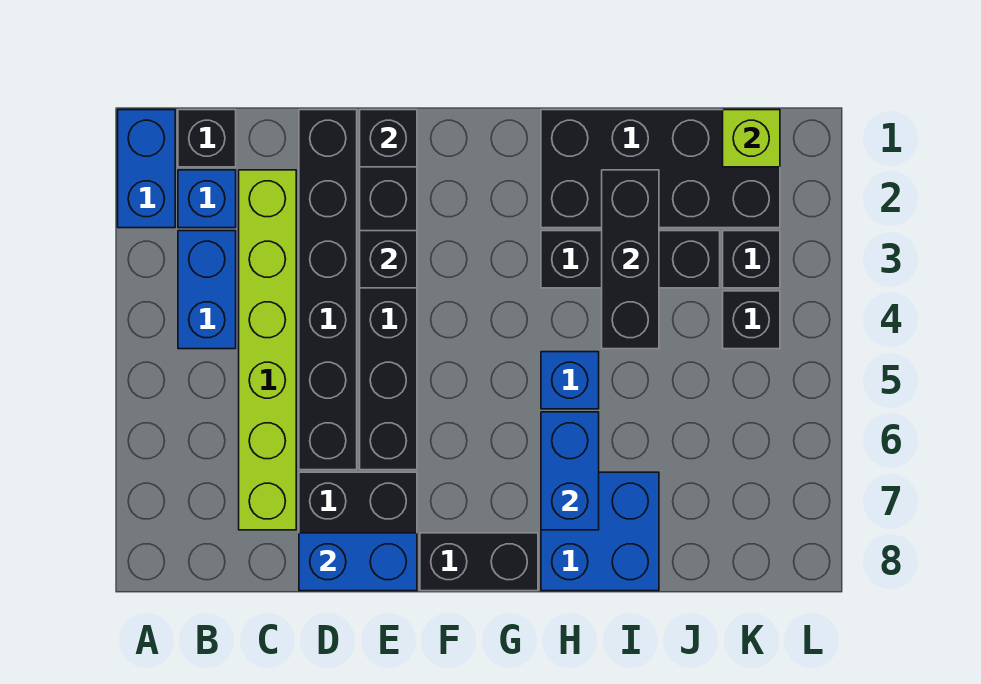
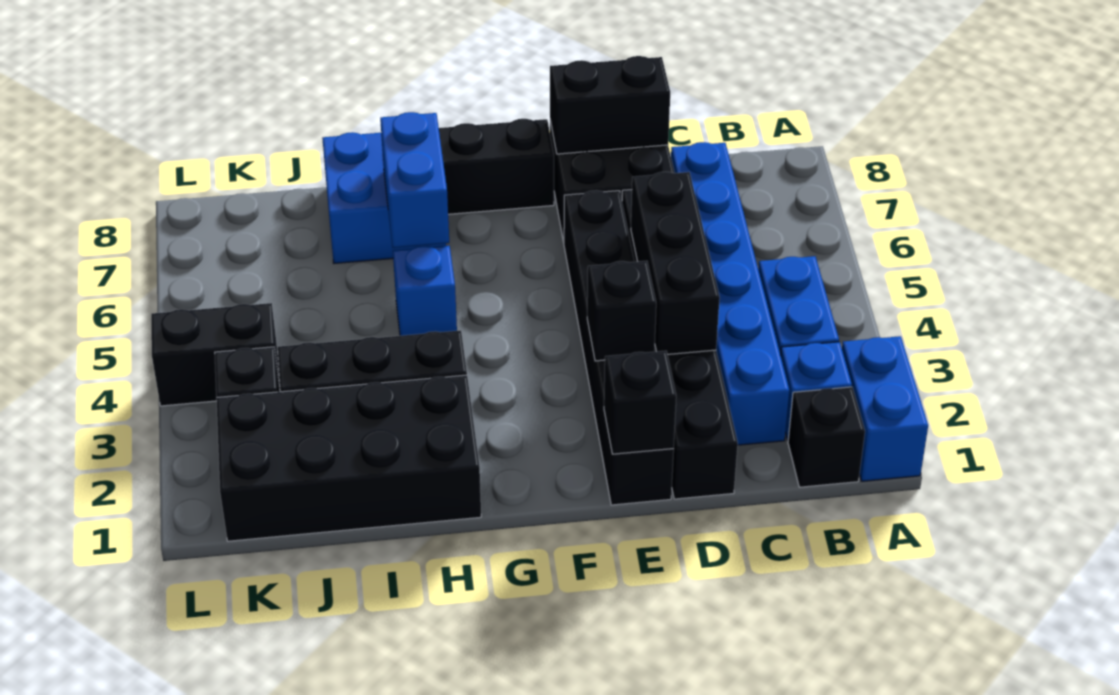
lime brick C2:C7 level 1 -> blue brick C2:C7 level 1
blue brick D8:E8 level 2 -> black brick D8:E8 level 2
black brick I2:I4 level 2 -> black brick D3:D5 level 2
lime brick K1 level 2 -> none
black brick K4 level 1 -> black brick K4:L4 level 1

